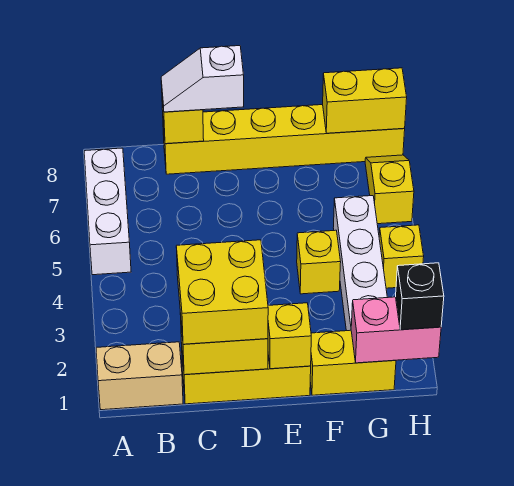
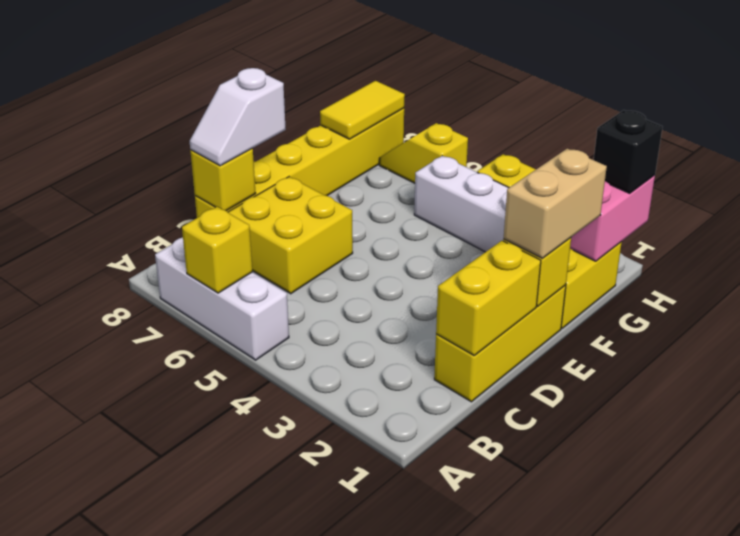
tan brick A1:B1 level 1 -> tan brick E1:F1 level 3
yellow brick C1:D2 level 3 -> yellow brick C6:D7 level 1
yellow brick F4 level 1 -> yellow brick A6 level 2
yellow brick G8:H8 level 2 -> yellow tile G8:H8 level 2

